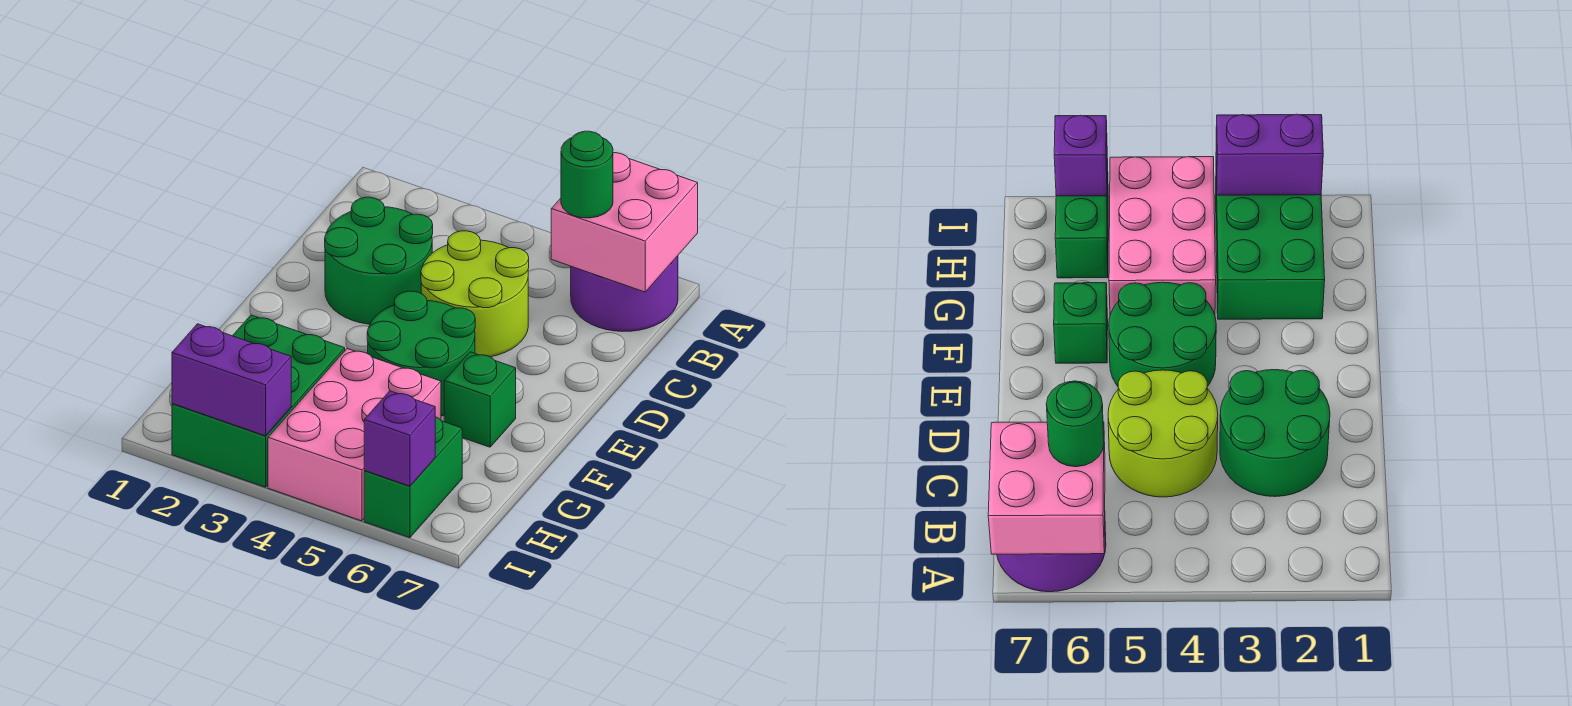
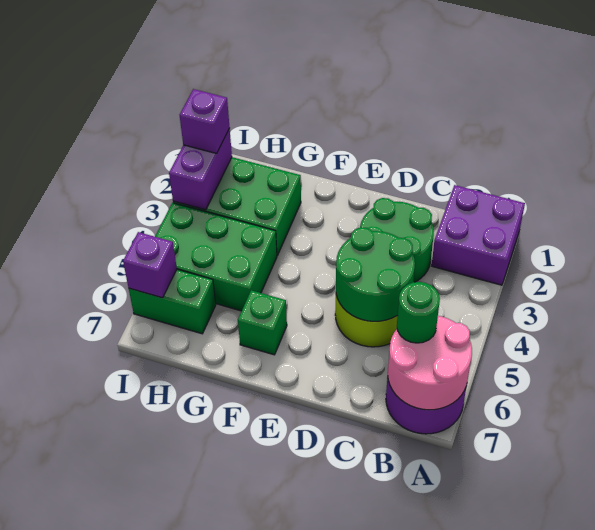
none -> purple brick A1:B2 level 1
pink brick A6:B7 level 2 -> pink round brick A6:B7 level 2
green round brick E4:F5 level 1 -> green round brick C4:D5 level 2
pink brick G4:I5 level 1 -> green brick G4:I5 level 1
none -> purple brick I2 level 3

